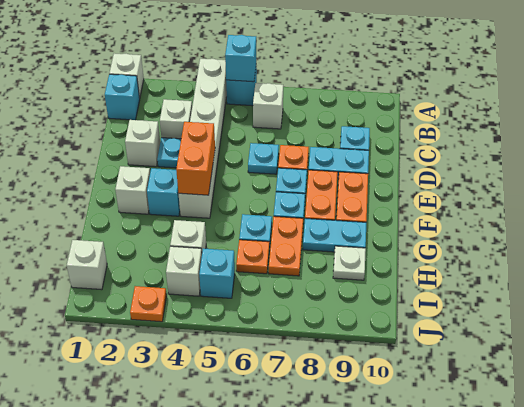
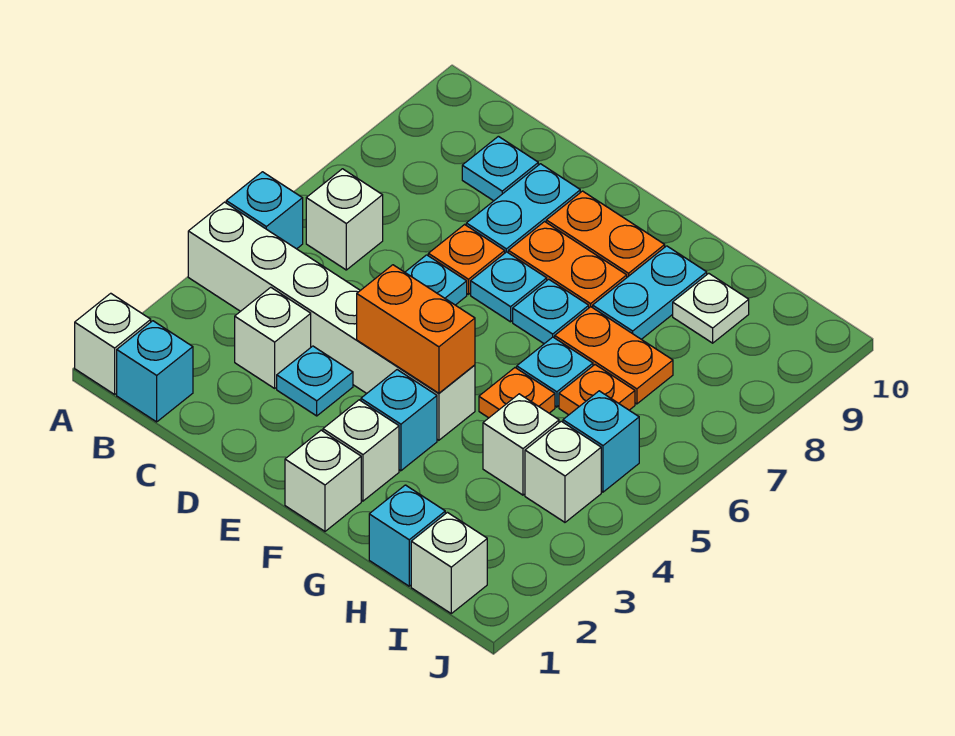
cyan brick A5 level 2 -> cyan brick H1 level 1
white brick D2 level 1 -> white brick F1 level 1
orange plate J3 level 1 -> orange plate G5 level 1

